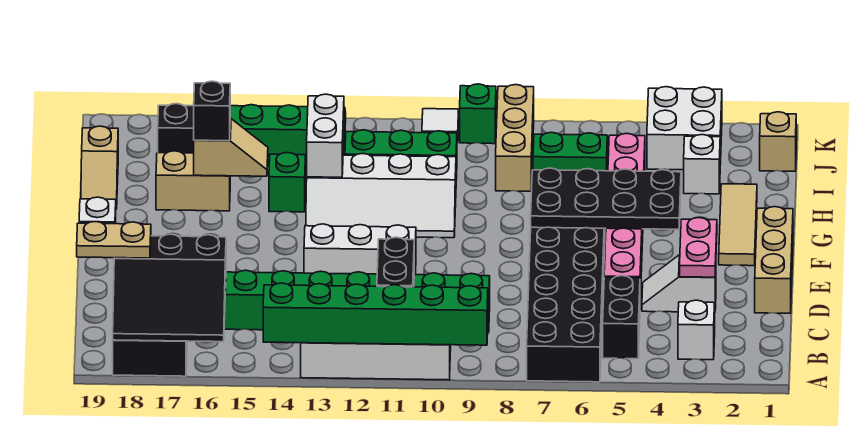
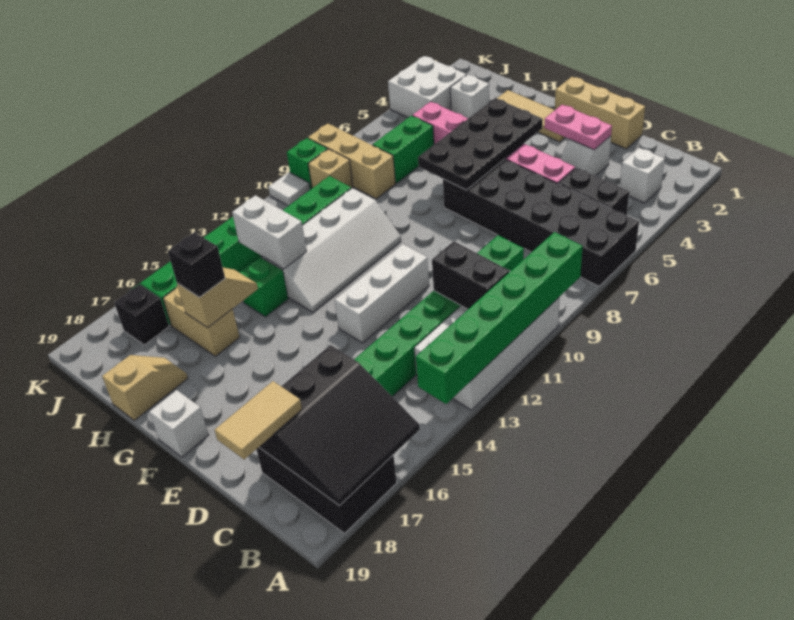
tan plate C18:C19 level 3 -> tan tile C18:C19 level 3
tan brick H16:H17 level 1 -> tan brick H16:I16 level 1
tan slope H19:I19 level 1 top I -> tan slope H18:H19 level 1 top 19
tan brick J1 level 1 -> tan brick J9 level 1

